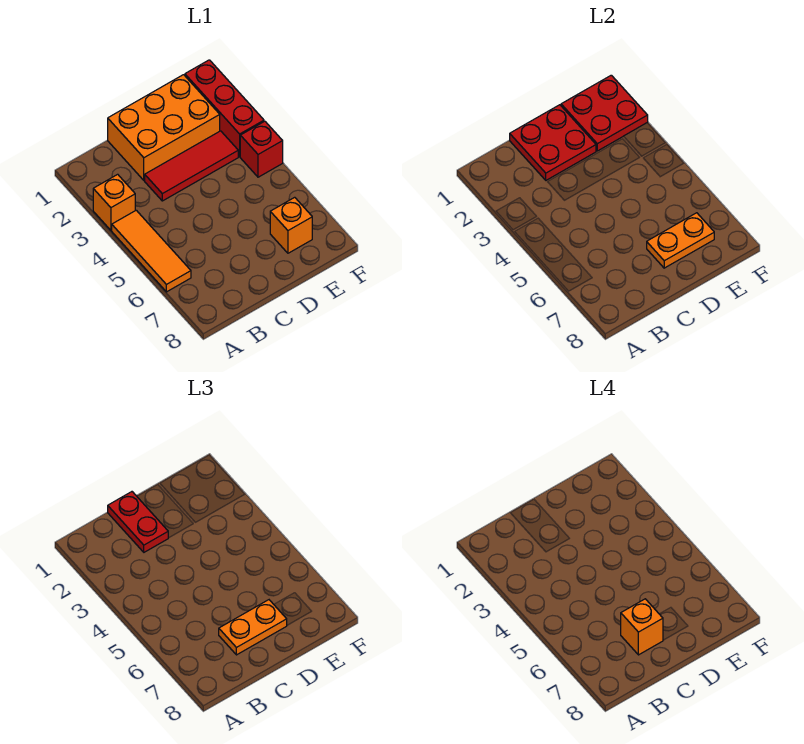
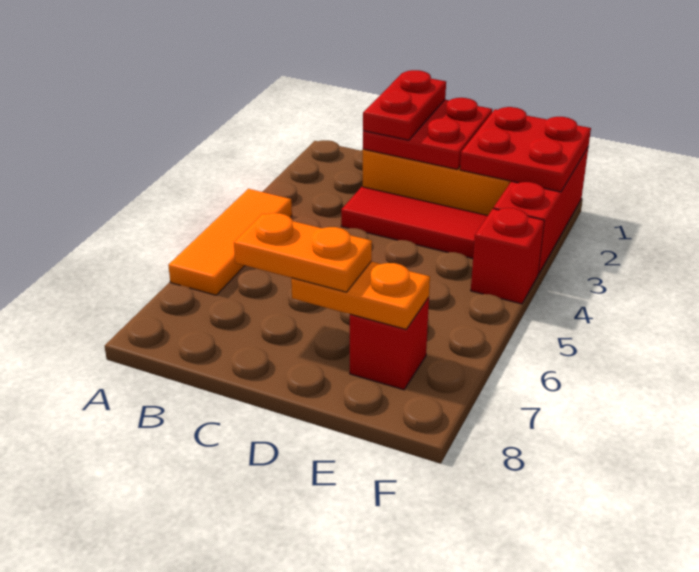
orange brick A3 level 1 -> none
orange brick C7 level 4 -> none
orange brick E7 level 1 -> red brick E7 level 1

